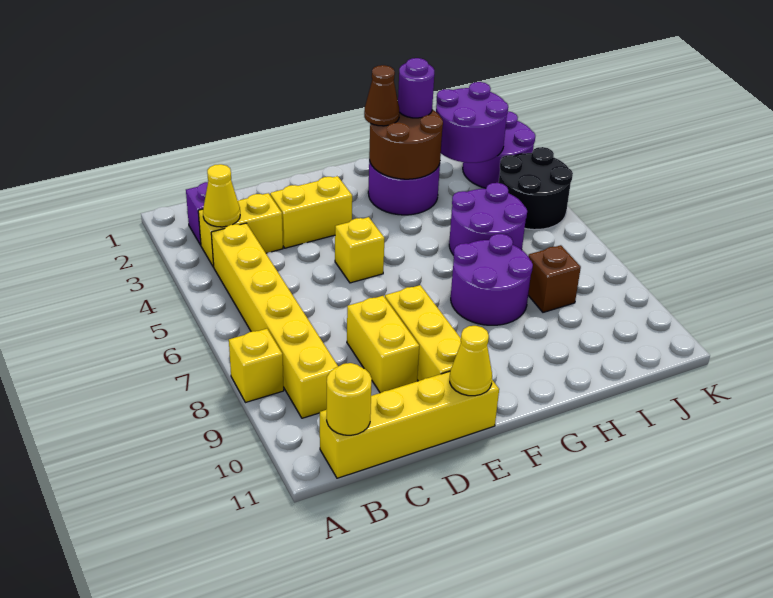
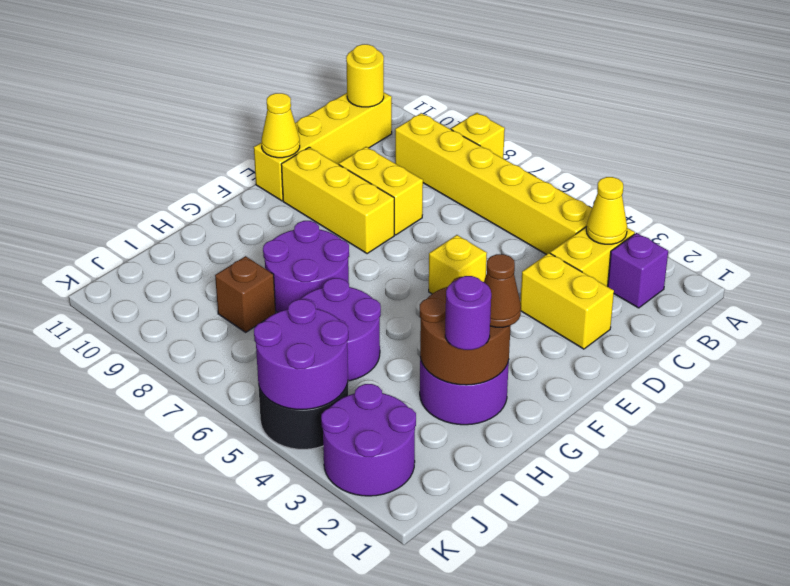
yellow brick D3:E3 level 1 -> yellow brick D2:D3 level 1
purple round brick I2:J3 level 2 -> purple round brick J4:K5 level 2

